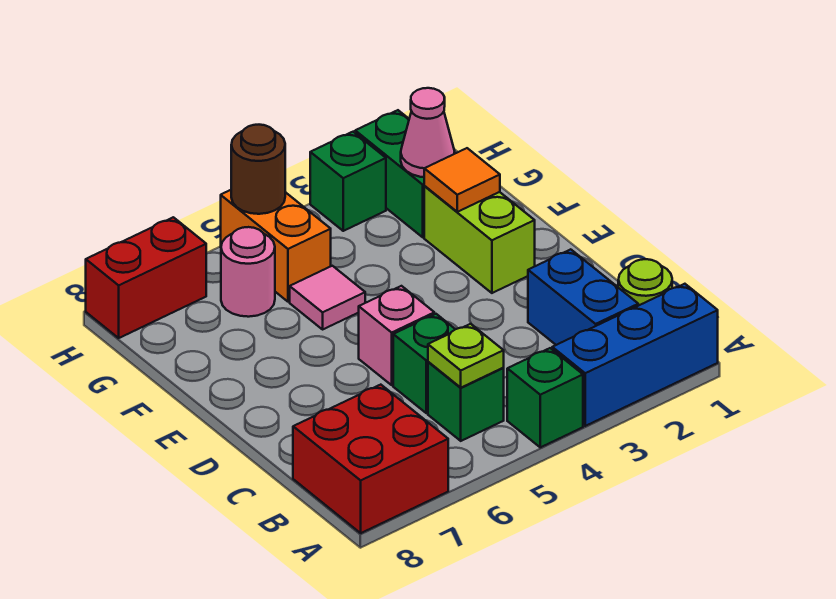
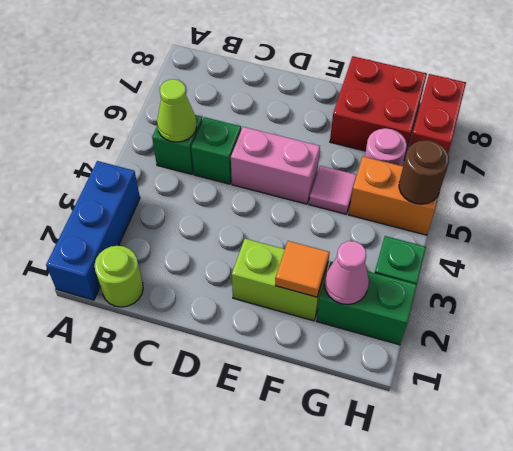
green brick A4 level 1 -> none
red brick A7:B8 level 1 -> red brick F7:G8 level 1
blue brick B2:C2 level 1 -> none
lime plate B5 level 2 -> lime cone B5 level 2
pink brick D5 level 1 -> pink brick D5:E5 level 1

